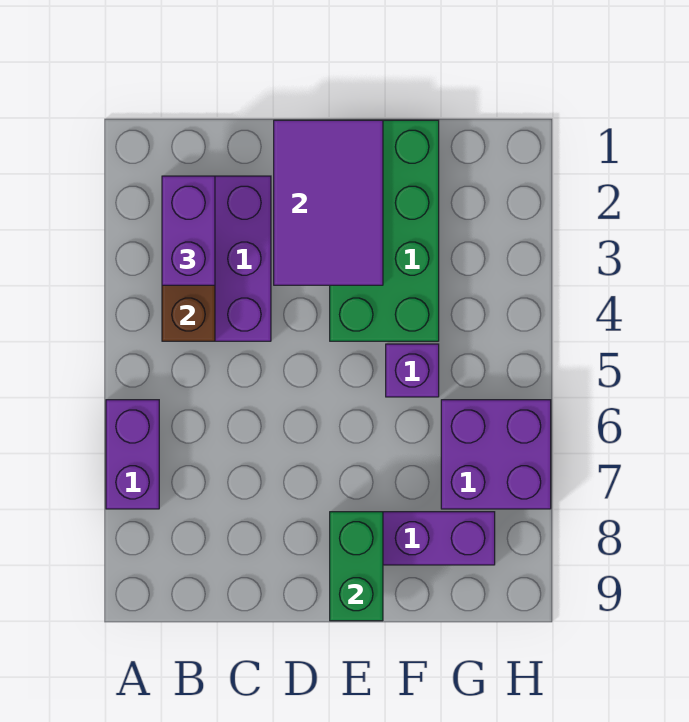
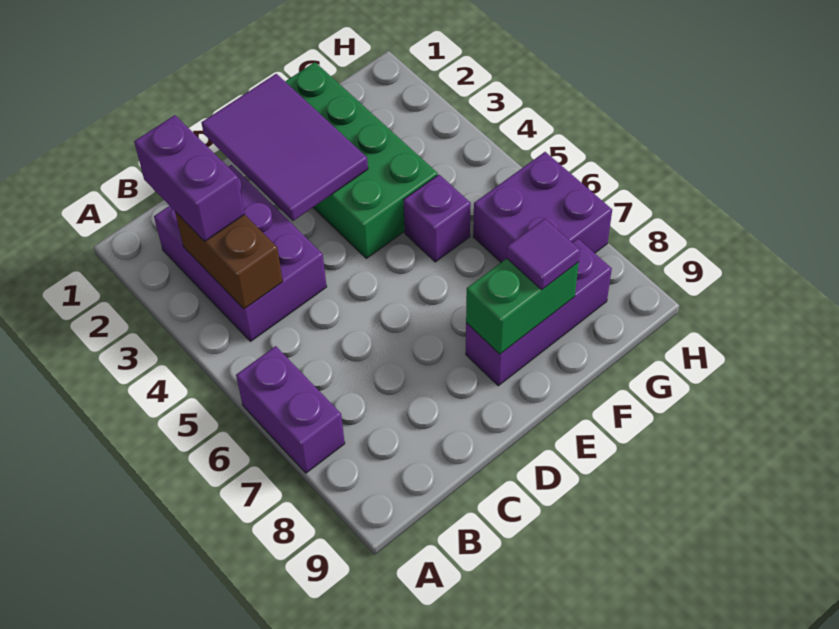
green brick E8:E9 level 2 -> green brick E8:F8 level 2
none -> purple tile F8 level 3

